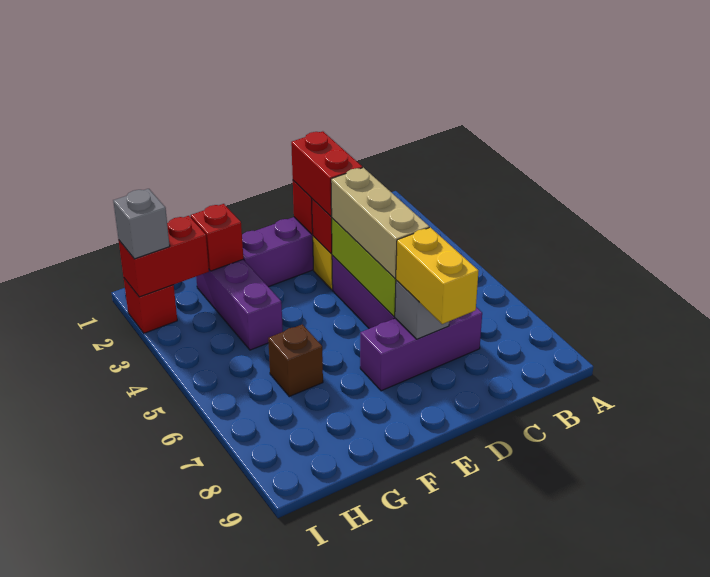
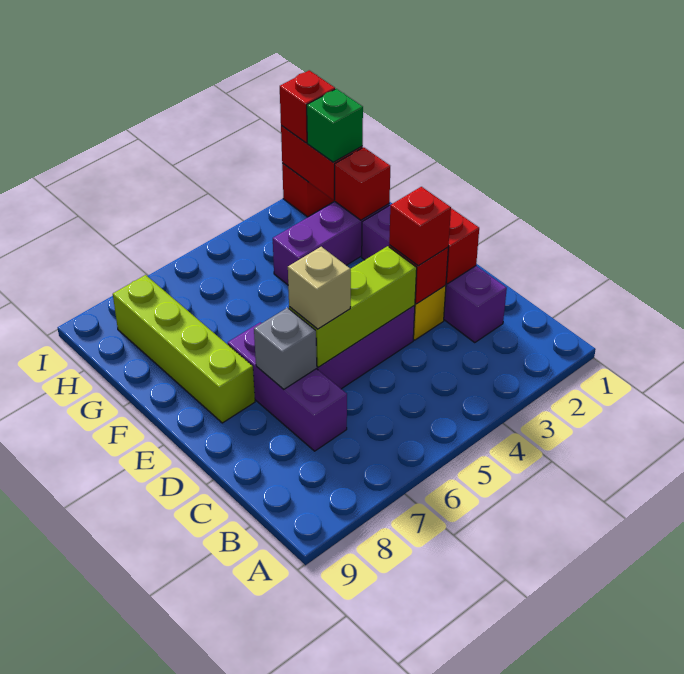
red brick D2:D3 level 3 -> red brick D3 level 3
tan brick D4:D6 level 3 -> tan brick D6 level 3
yellow brick D7:D8 level 3 -> none
none -> lime brick E8:H8 level 1
brown brick G6 level 1 -> none
none -> green brick H2 level 3
grey brick I2 level 3 -> red brick I2 level 3

